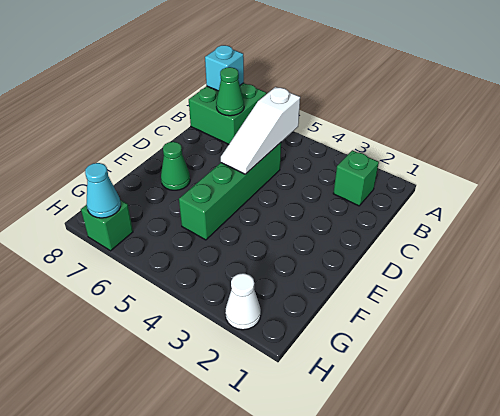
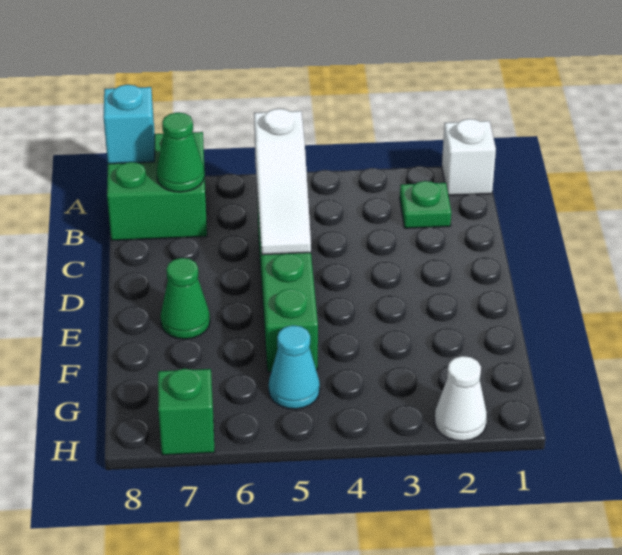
none -> white brick A1 level 1
green brick B2 level 1 -> green plate B2 level 1
cyan cone H7 level 2 -> cyan cone G5 level 1

